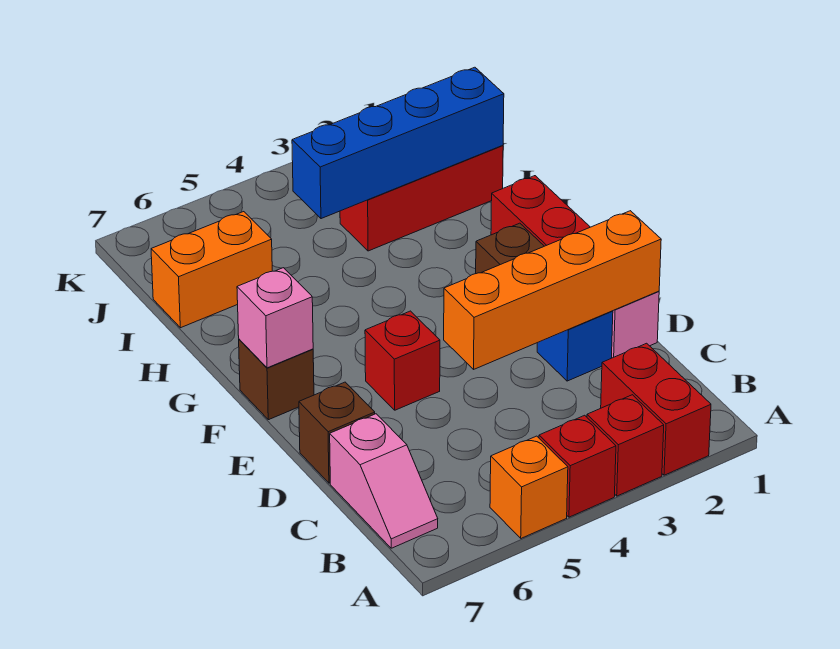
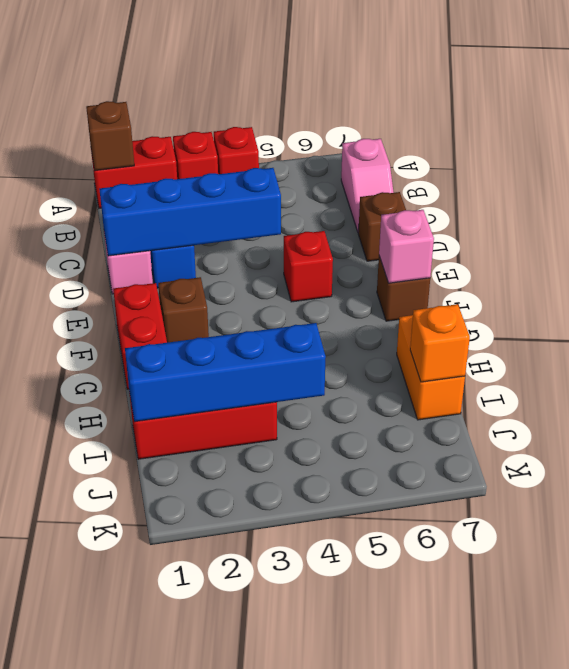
none -> brown brick A1 level 2
red brick A2:B2 level 1 -> red brick A1:A2 level 1
orange brick A5 level 1 -> orange brick I7 level 2
pink slope B7:C7 level 1 top C -> pink slope B7:C7 level 1 top B
orange brick D1:D4 level 2 -> blue brick D1:D4 level 2
orange brick I6:I7 level 1 -> orange brick H7:I7 level 1

